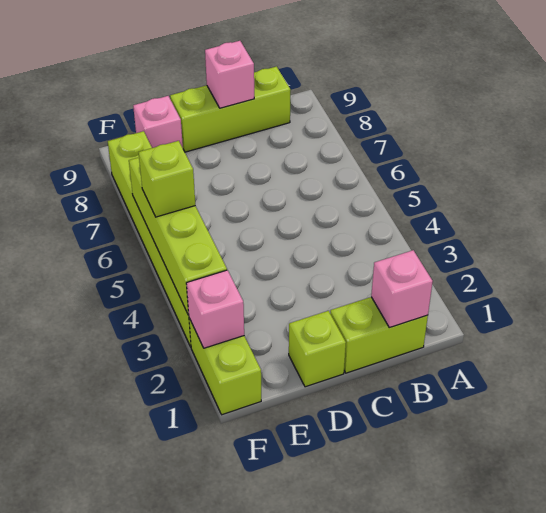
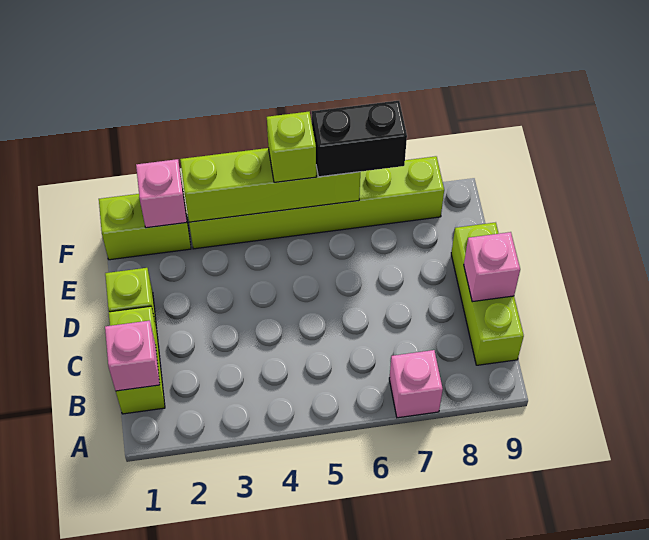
pink brick E9 level 1 -> pink brick A7 level 1
none -> black brick F6:F7 level 3

